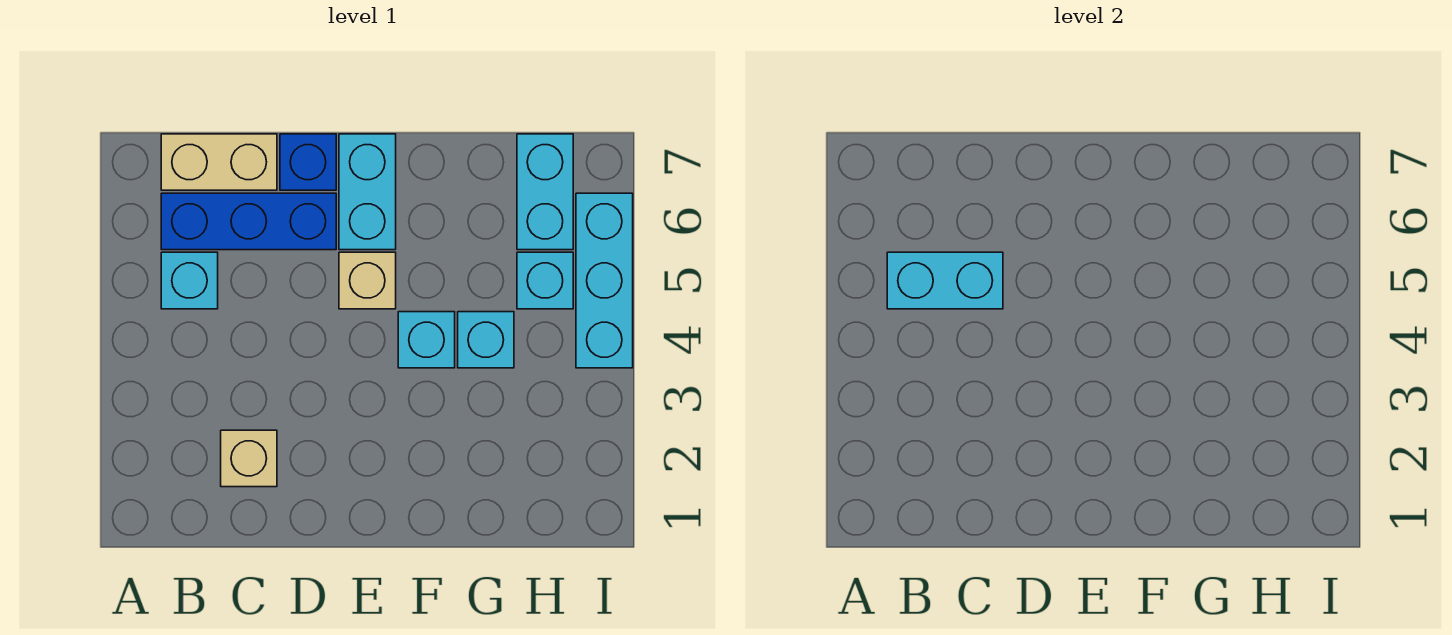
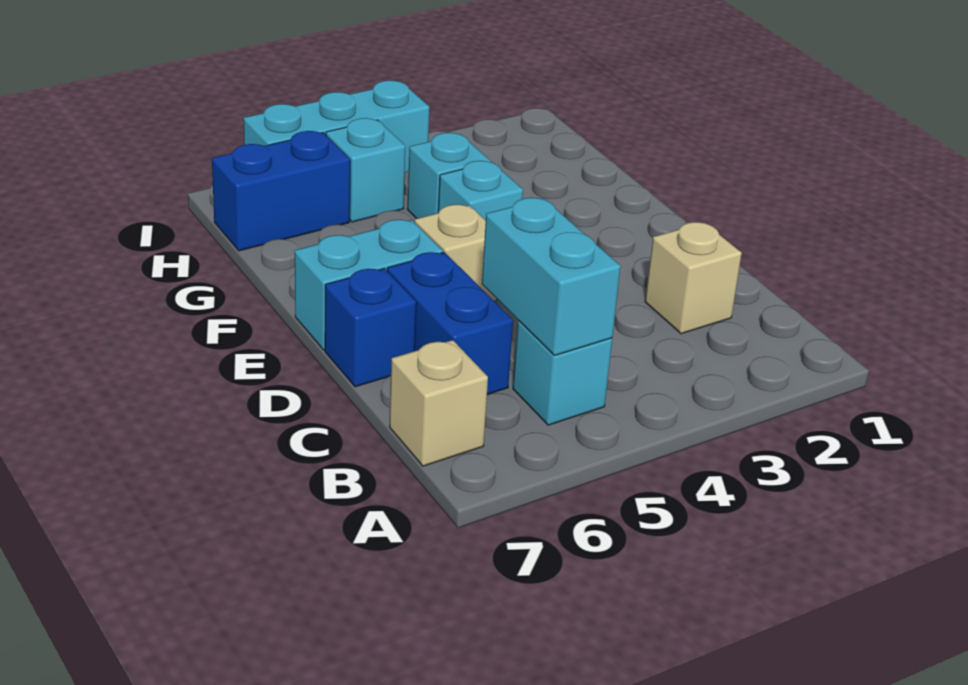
blue brick B6:D6 level 1 -> blue brick C6:D6 level 1
tan brick B7:C7 level 1 -> tan brick B7 level 1
cyan brick H6:H7 level 1 -> blue brick H6:H7 level 1

